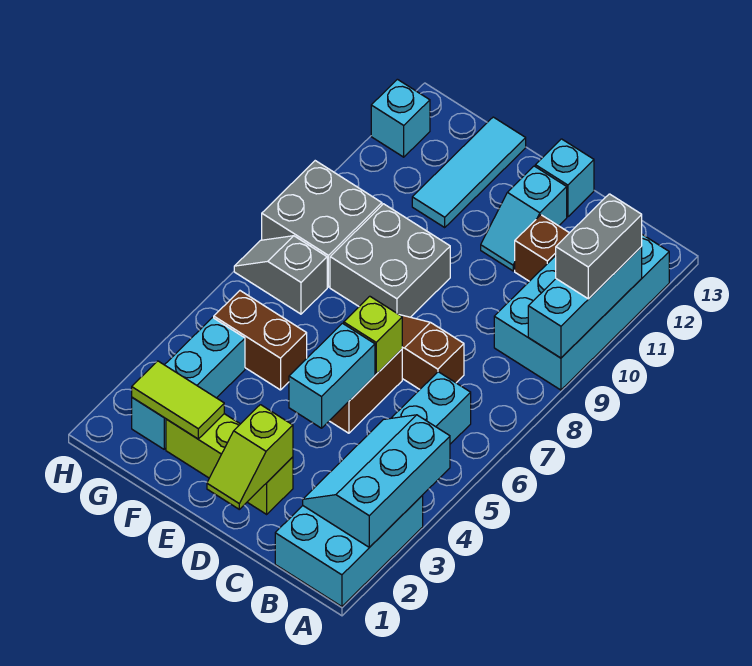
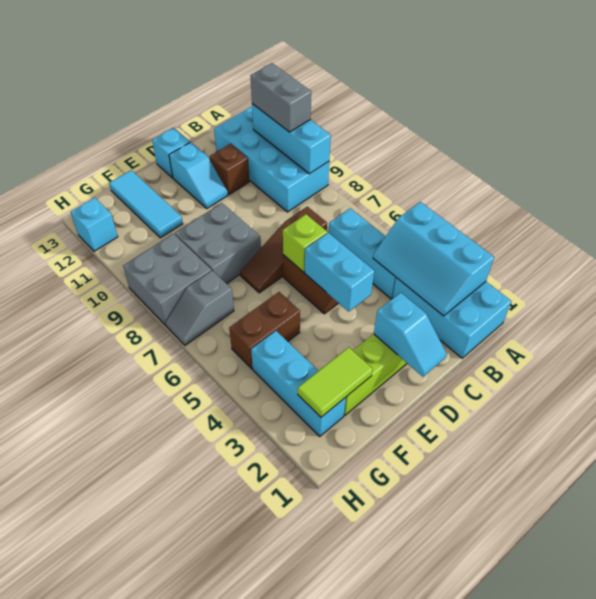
lime slope D1:D2 level 2 top 2 -> cyan slope D1:D2 level 2 top 2

